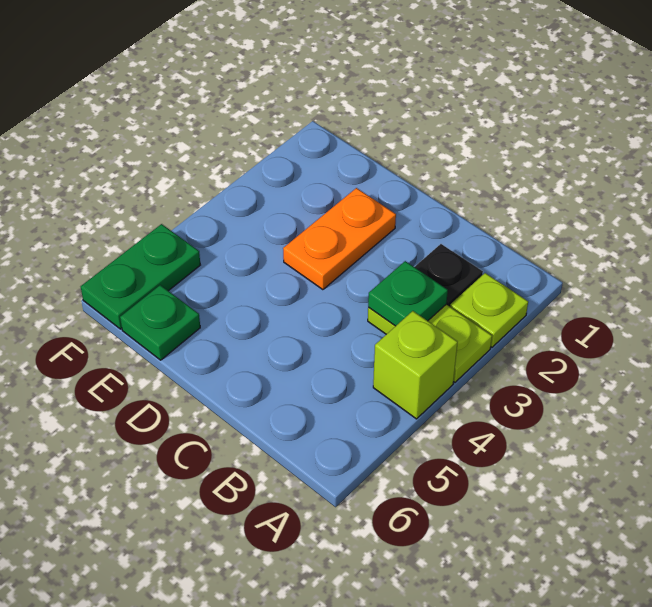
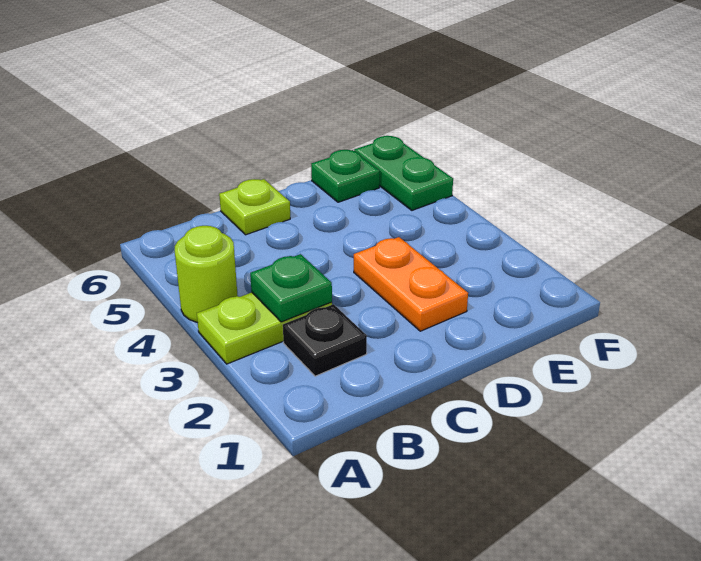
lime plate A2 level 1 -> lime plate C6 level 1
lime brick A4 level 1 -> lime round brick A4 level 1

